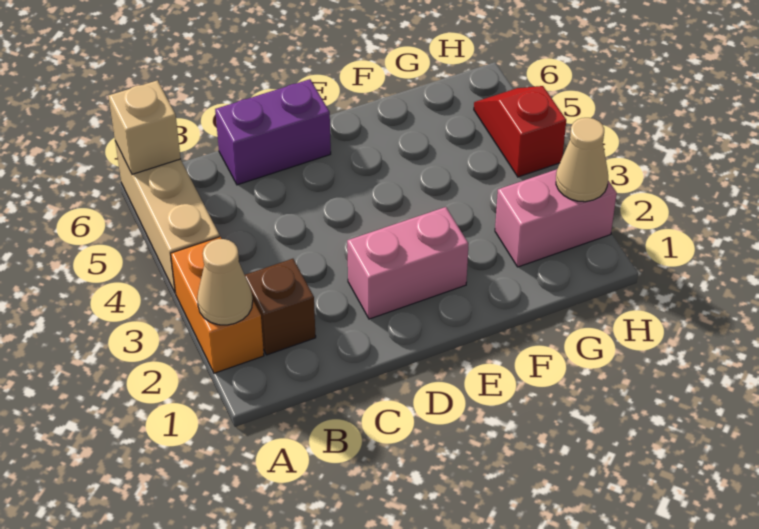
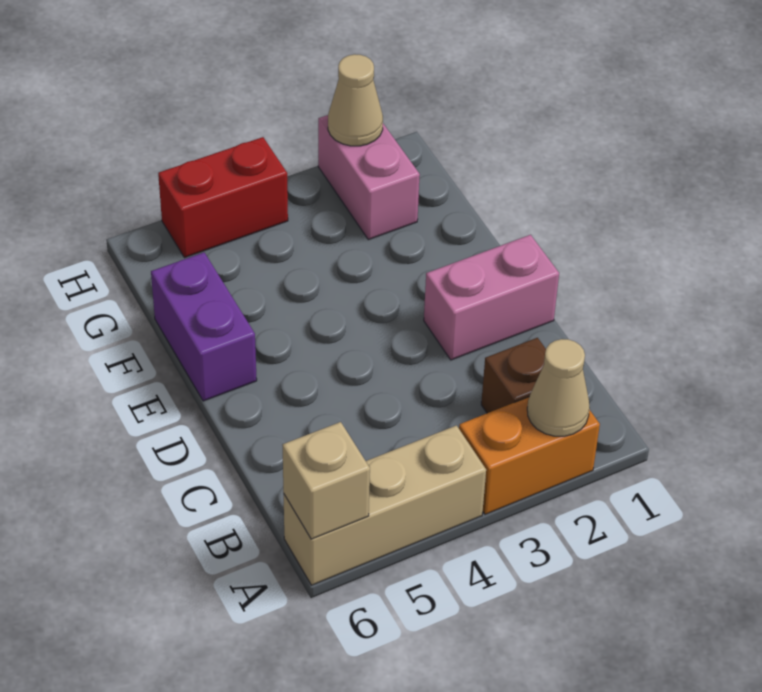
purple brick C6:D6 level 1 -> purple brick E6:F6 level 1
pink brick D2:E2 level 1 -> pink brick D1:D2 level 1
red slope H4:H5 level 1 top 4 -> red brick H4:H5 level 1

